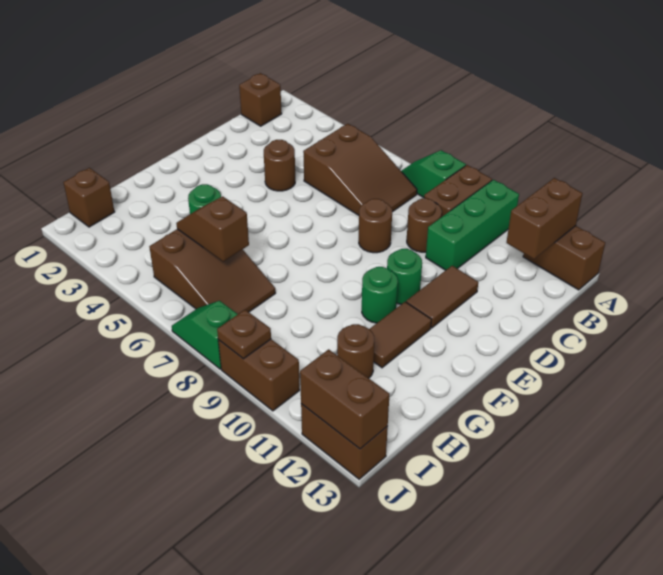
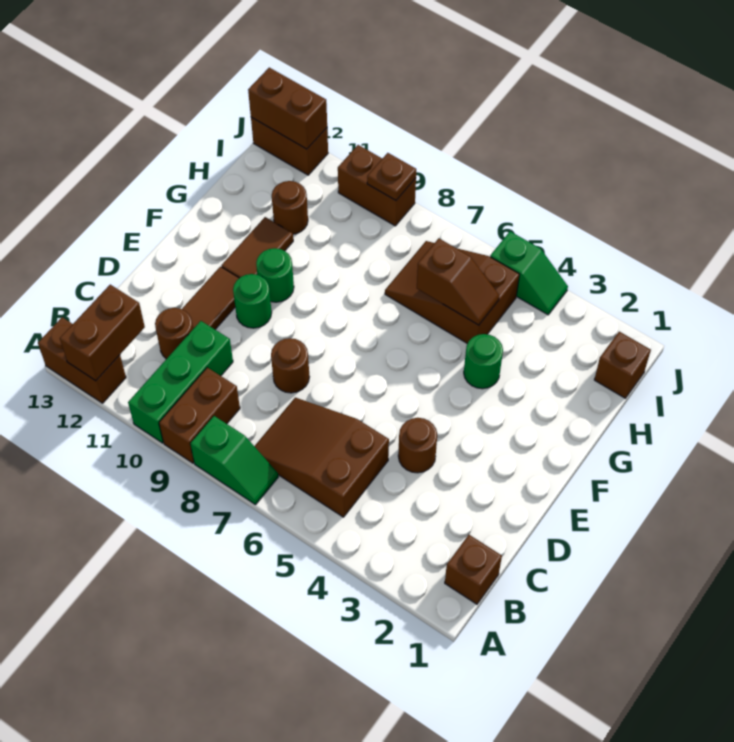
brown round brick C9 level 1 -> brown round brick C11 level 1
green slope J7:J8 level 1 top 8 -> green slope J4:J5 level 1 top 5

